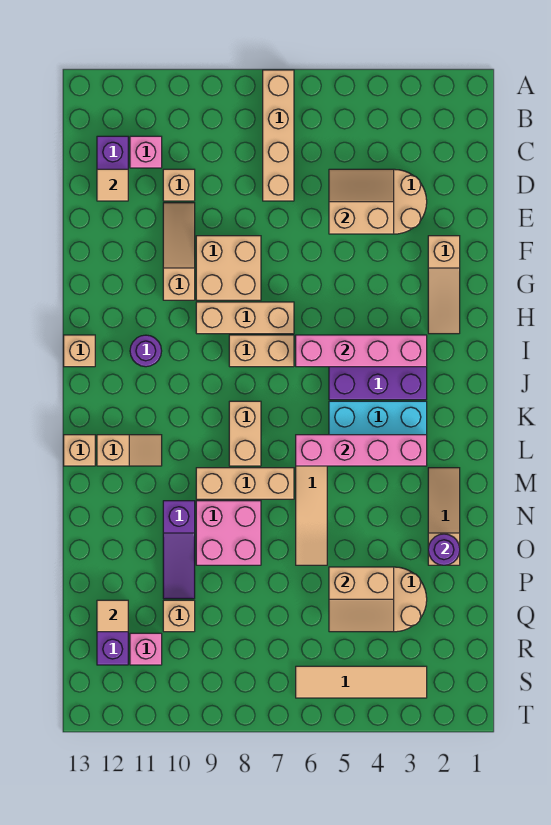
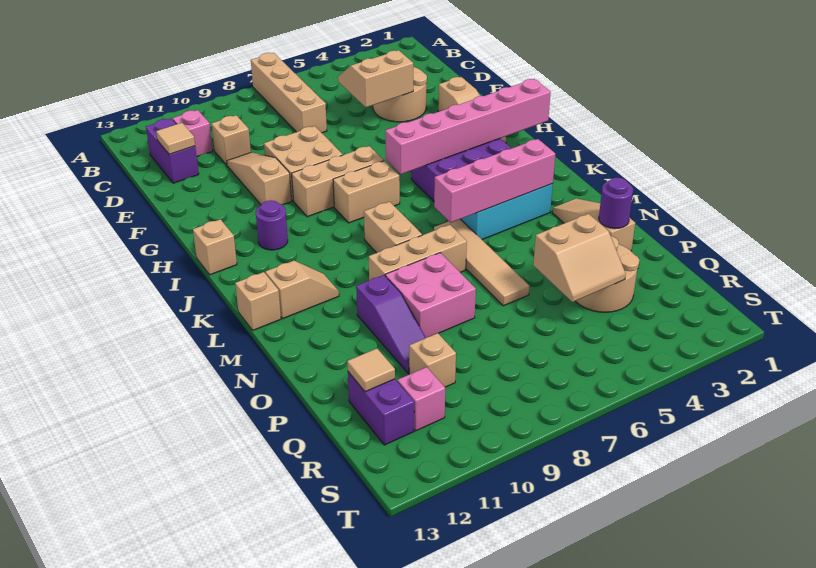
pink brick I3:I6 level 2 -> pink brick I1:I6 level 2
tan tile S3:S6 level 1 -> none

